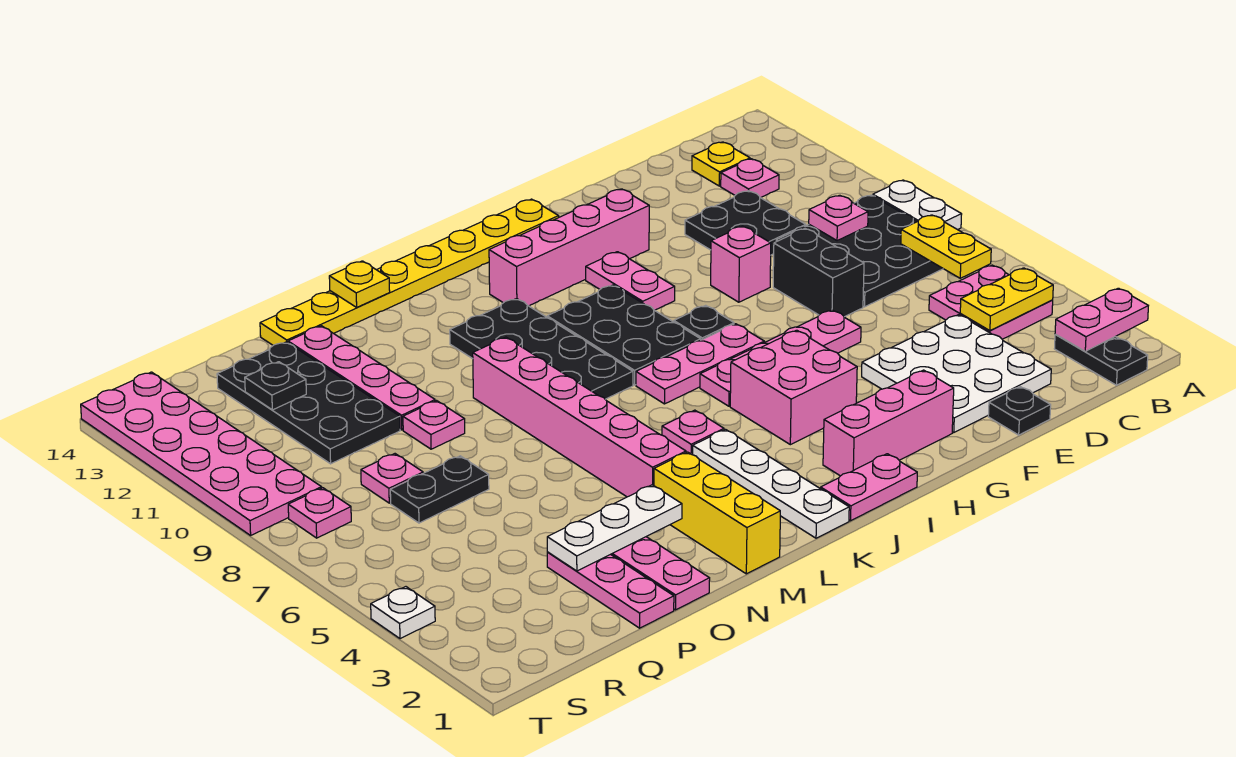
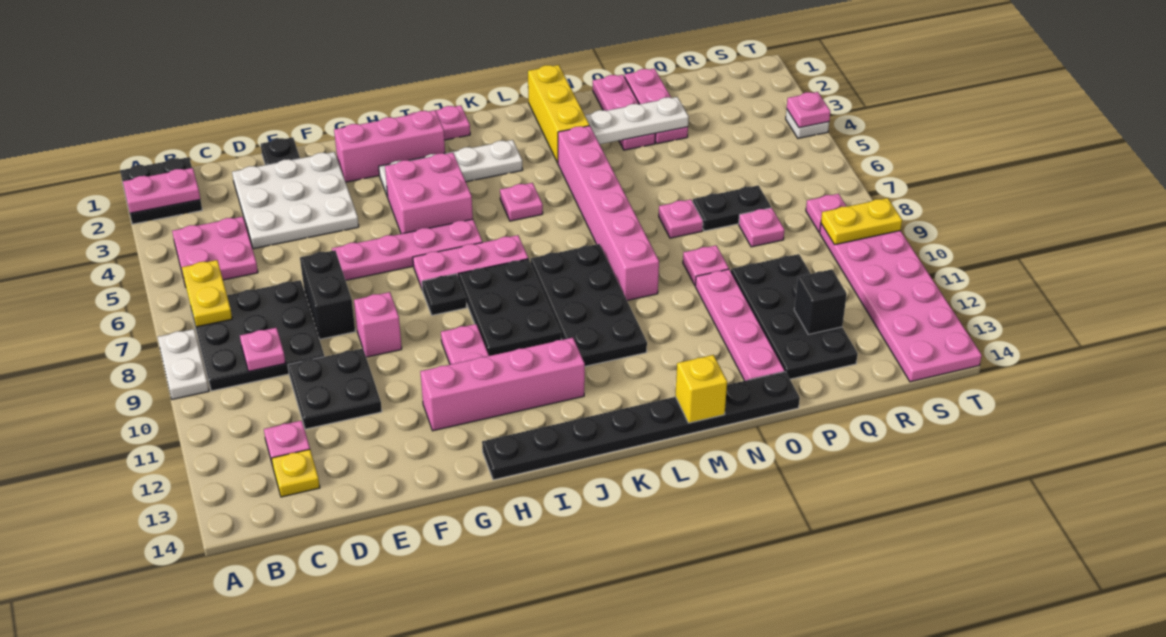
black plate B1:B2 level 1 -> black plate A1:B2 level 1
yellow plate B4:C4 level 2 -> yellow plate S9:T9 level 2
yellow plate H14:O14 level 1 -> black plate H14:O14 level 1
white plate K1:K4 level 1 -> white plate H3:K3 level 1
yellow plate M14 level 2 -> yellow brick M14 level 2
none -> pink plate O7 level 1
black plate Q12 level 2 -> black brick Q12 level 2
none -> pink plate T4 level 2

